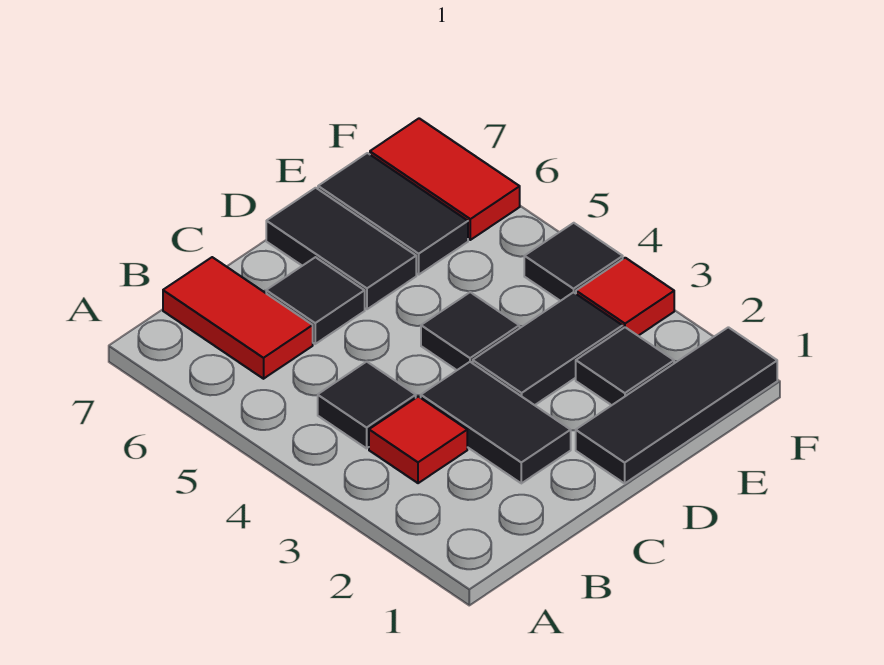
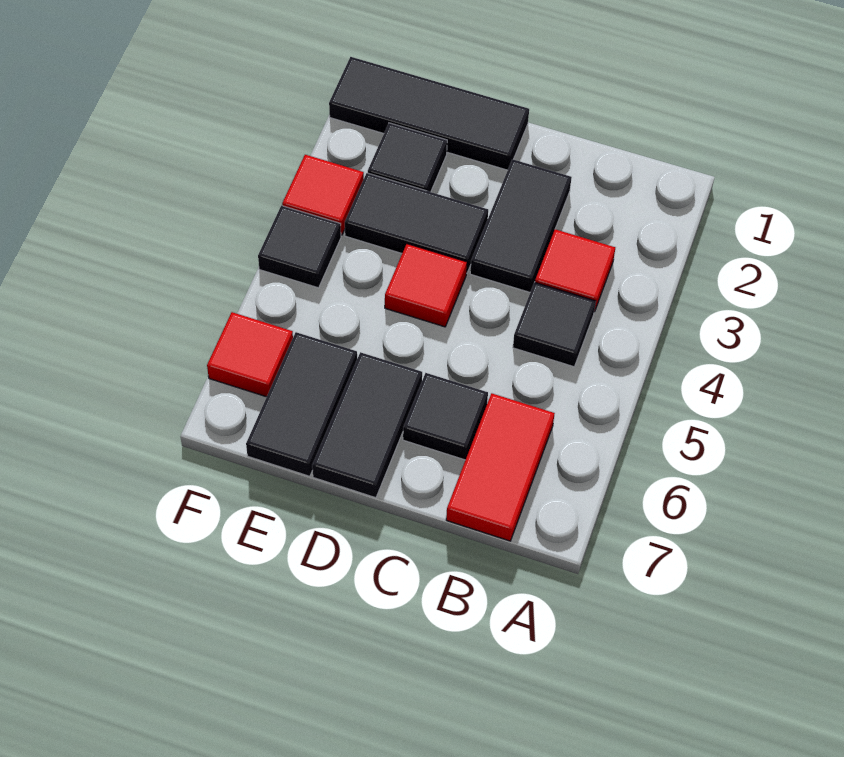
black tile D4 level 1 -> red tile D4 level 1
red tile F6:F7 level 1 -> red tile F6 level 1

